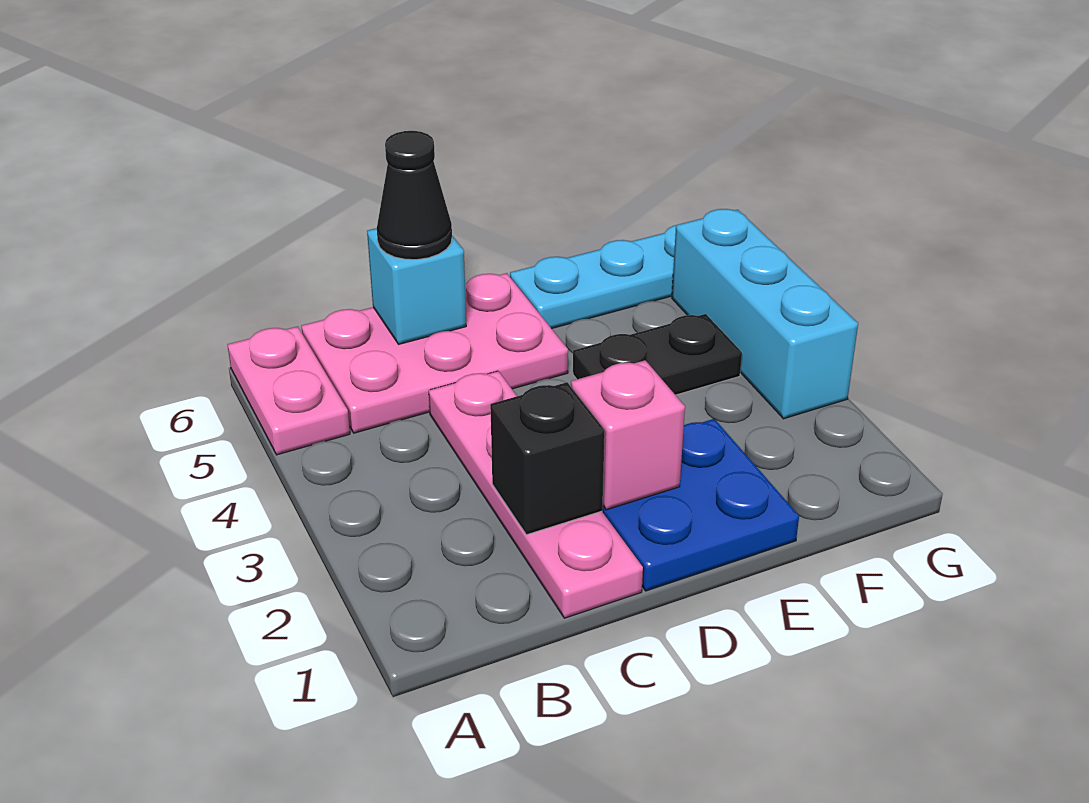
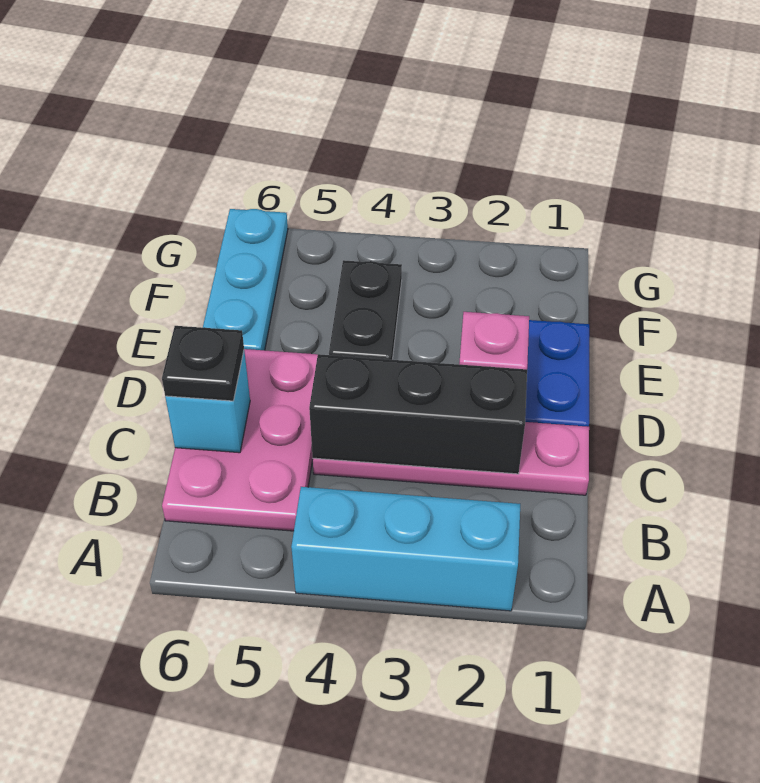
pink plate A5:A6 level 1 -> none
black brick C2 level 2 -> black brick C2:C4 level 2
black cone C6 level 3 -> black plate C6 level 3
cyan brick G3:G5 level 1 -> cyan brick A2:A4 level 1

